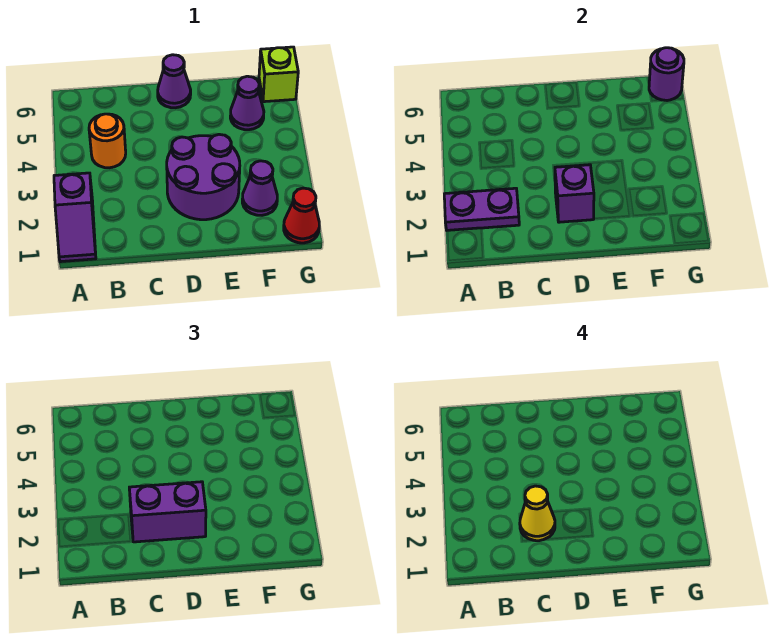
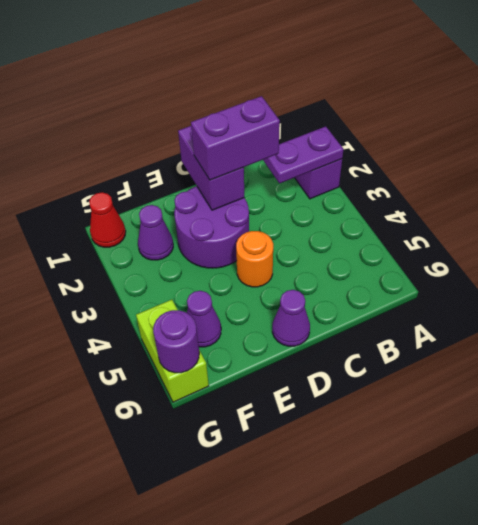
orange round brick B4 level 1 -> orange round brick D4 level 1
yellow cone C2 level 4 -> none
purple brick D2 level 2 -> purple brick D1:D2 level 2
lime brick G6 level 1 -> lime brick G5:G6 level 1

